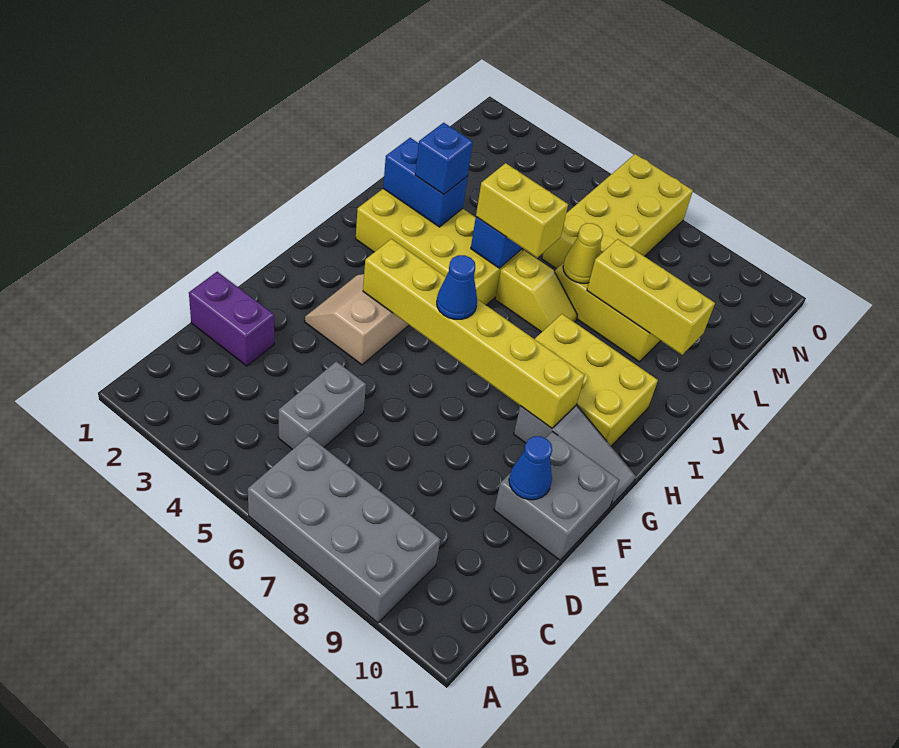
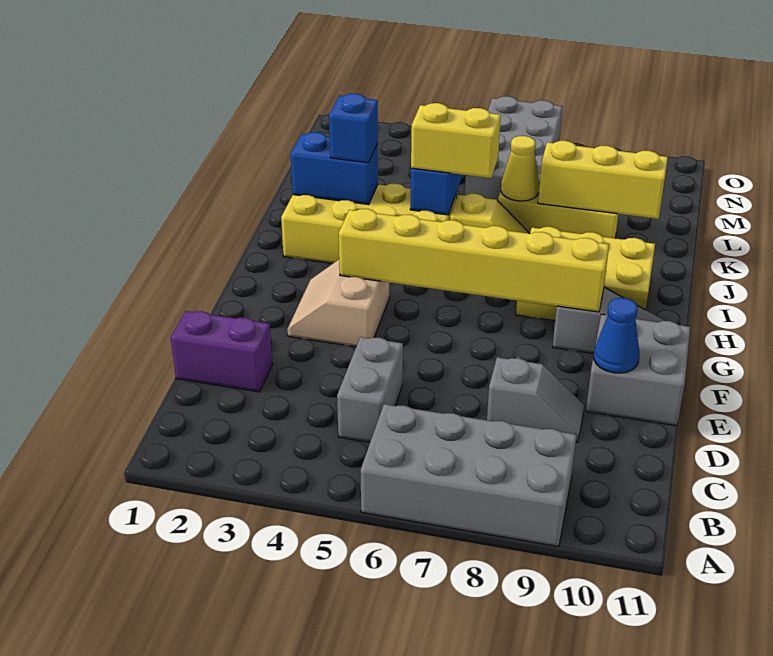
none -> grey slope D8:D9 level 1 top 8
blue cone G6 level 3 -> none
yellow brick L6:O7 level 1 -> grey brick L6:O7 level 1

